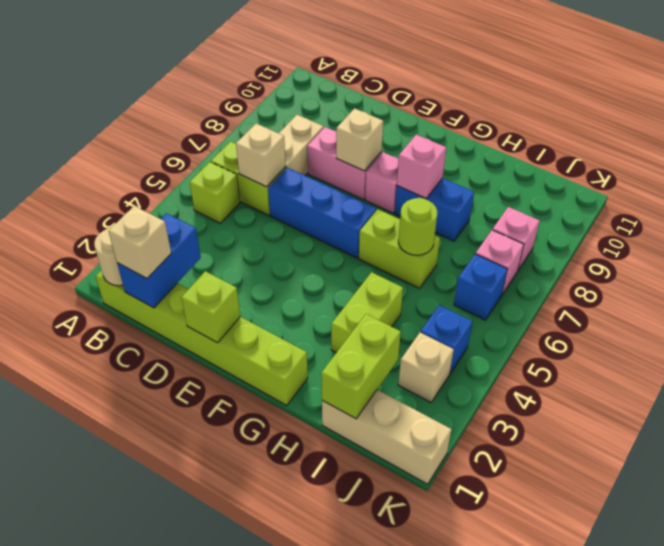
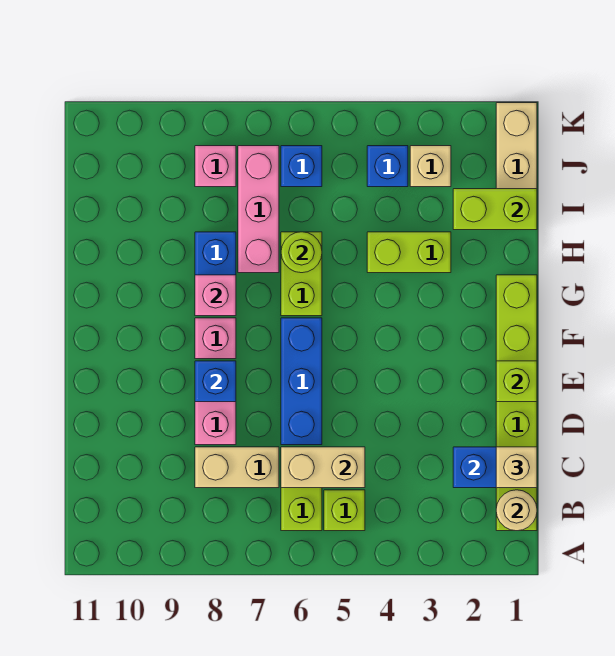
tan brick C6 level 2 -> tan brick C5:C6 level 2
tan brick E8 level 2 -> blue brick E8 level 2
pink brick J7 level 1 -> pink brick H7:J7 level 1

